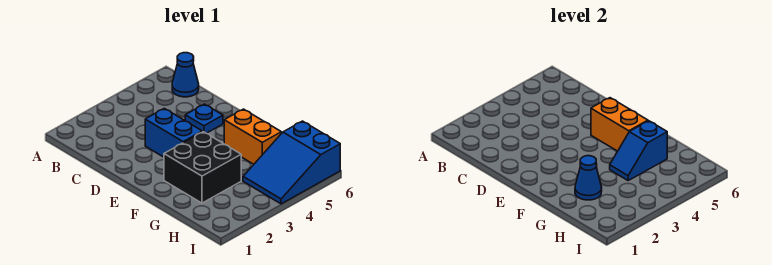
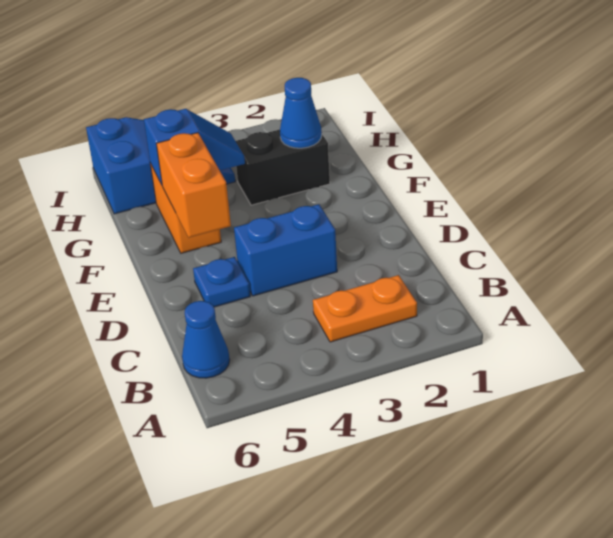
none -> orange plate B2:B3 level 1
blue brick D3:E3 level 1 -> blue brick D3:D4 level 1
black brick F2:G3 level 1 -> black brick G2:G3 level 1

